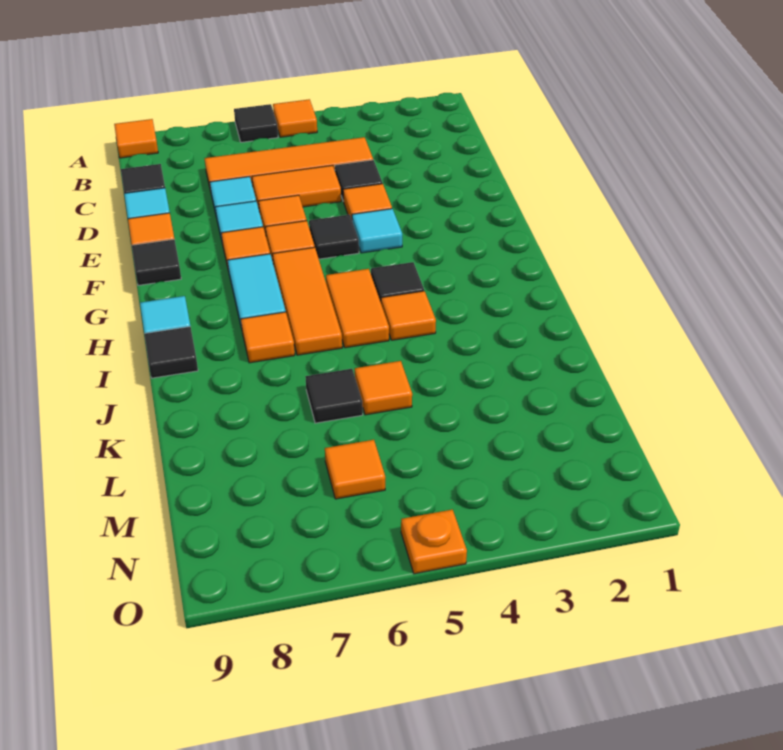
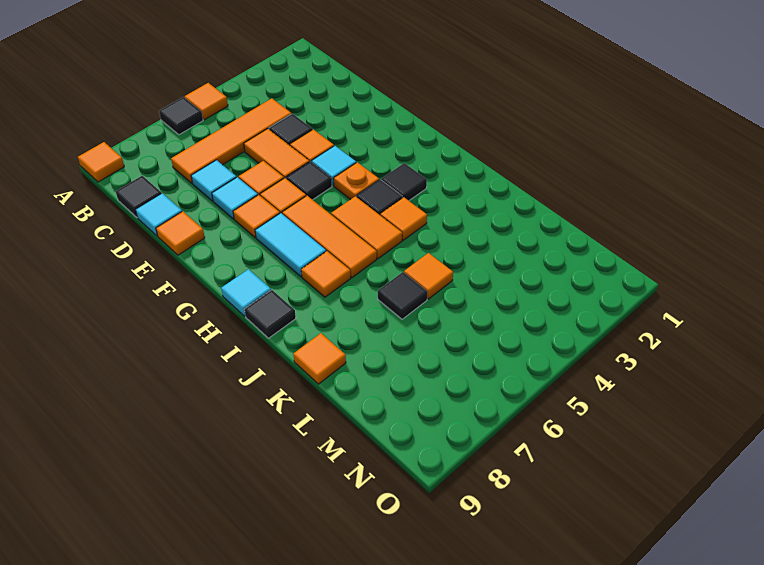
orange tile D5:D6 level 1 -> orange tile D5:E5 level 1
black tile F9 level 1 -> black tile H3 level 1
orange tile M6 level 1 -> orange tile K9 level 1
orange plate O5 level 1 -> orange plate G4 level 1

